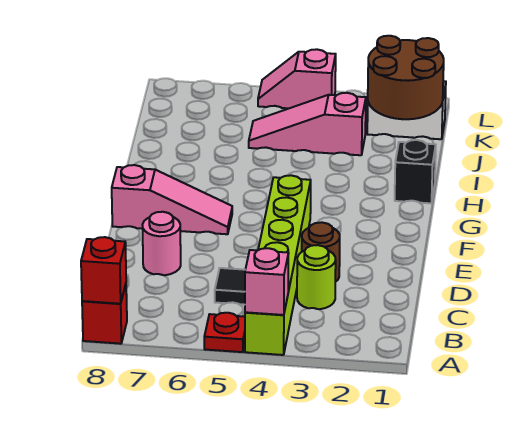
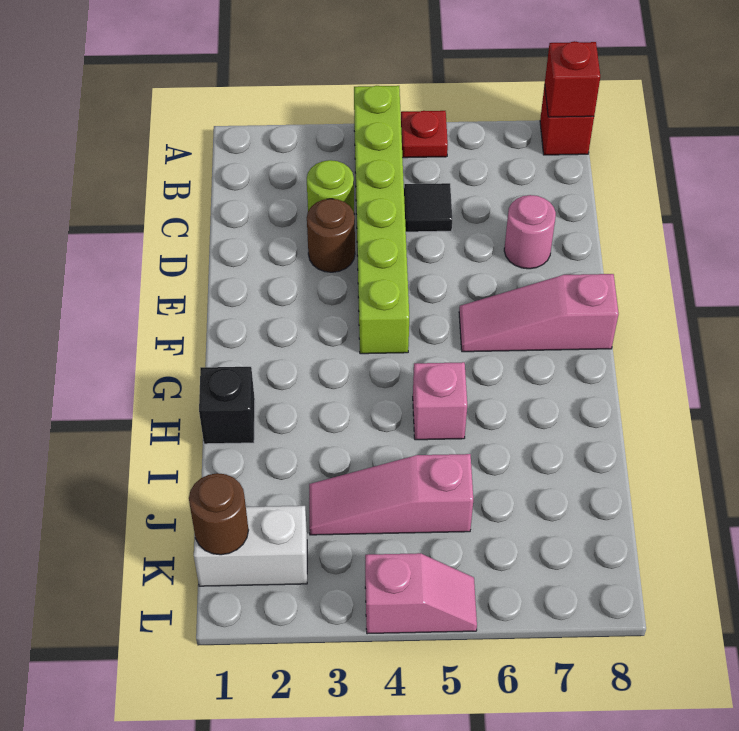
pink brick A4 level 2 -> pink brick H5 level 1
brown round brick J1:K2 level 2 -> brown round brick K1 level 2
pink slope J3:J5 level 1 top 3 -> pink slope J3:J5 level 1 top 5

